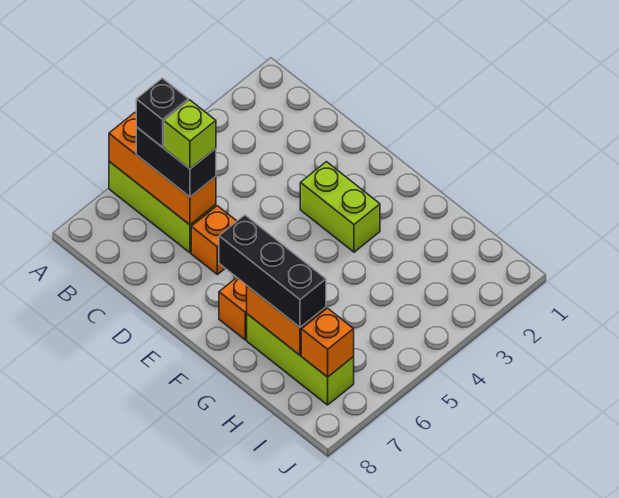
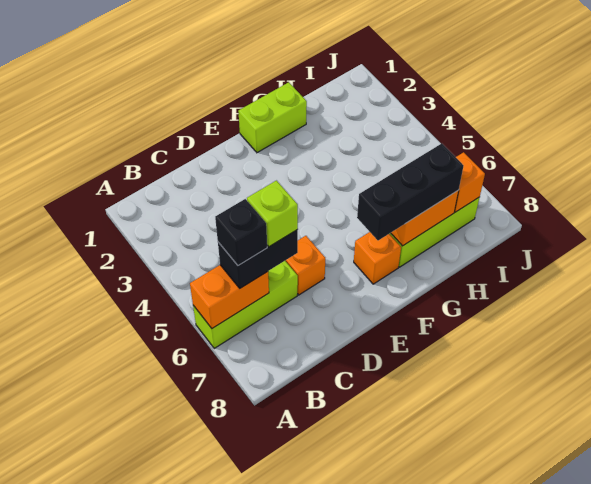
orange brick A6:C6 level 2 -> orange brick A6:B6 level 2
lime brick E3:F3 level 1 -> lime brick F1:G1 level 1

